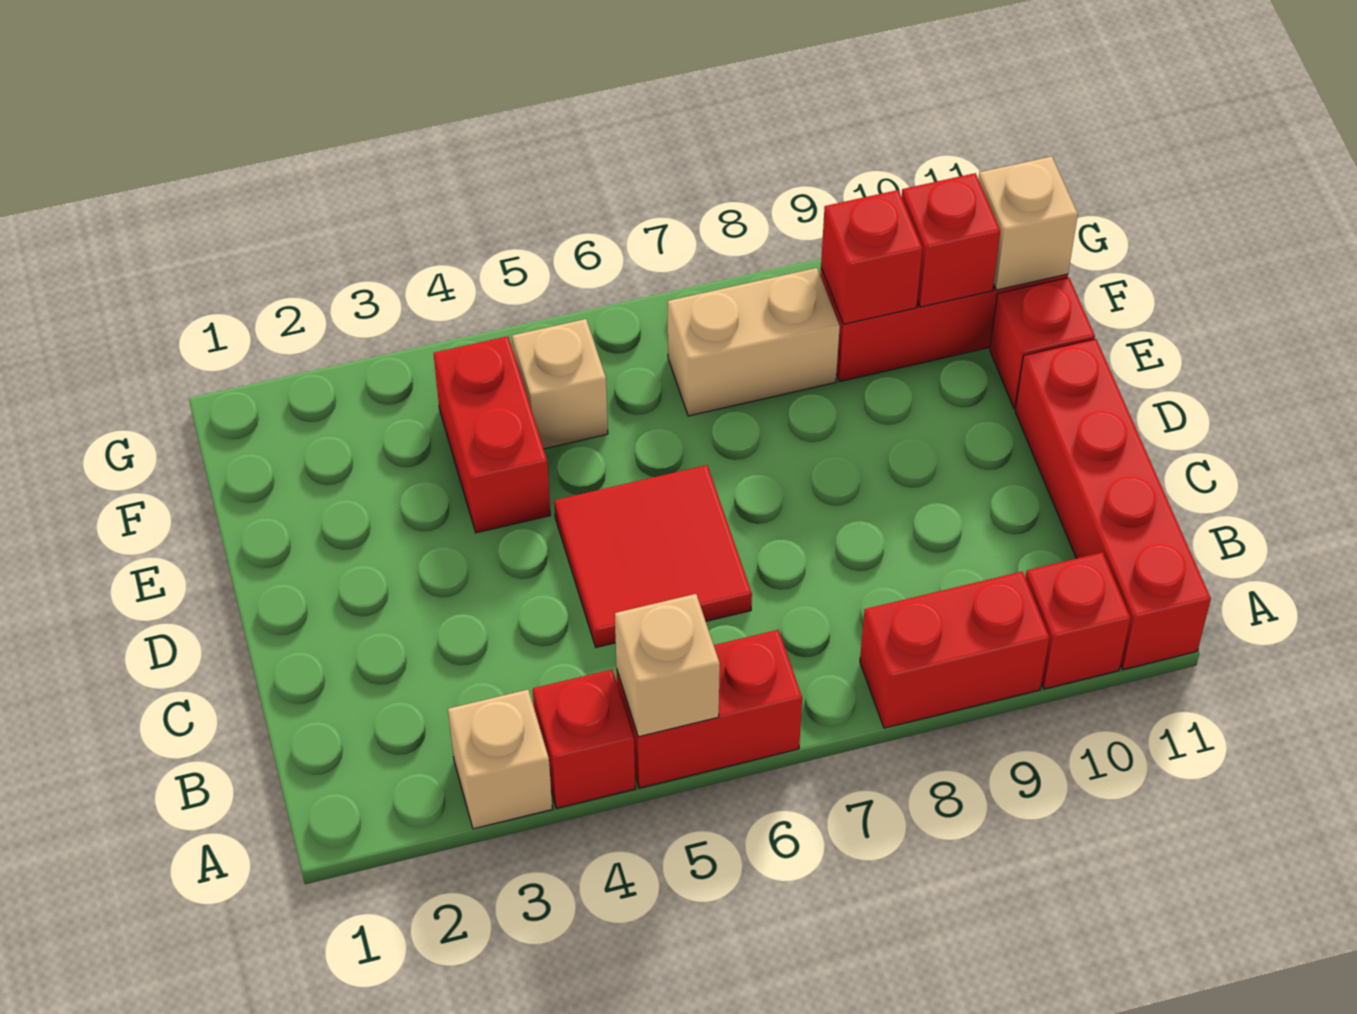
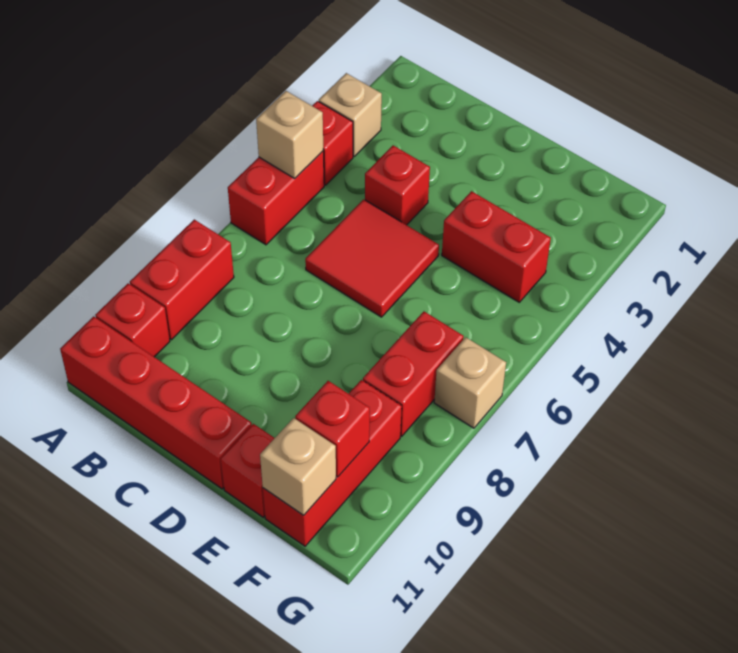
tan brick F5 level 1 -> tan brick G7 level 1
tan brick F7:F8 level 1 -> red brick F7:F8 level 1
red brick F9 level 2 -> red brick C4 level 1

